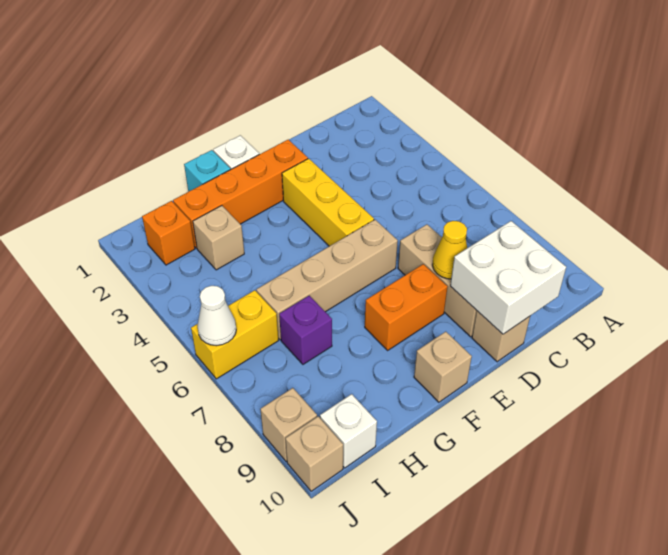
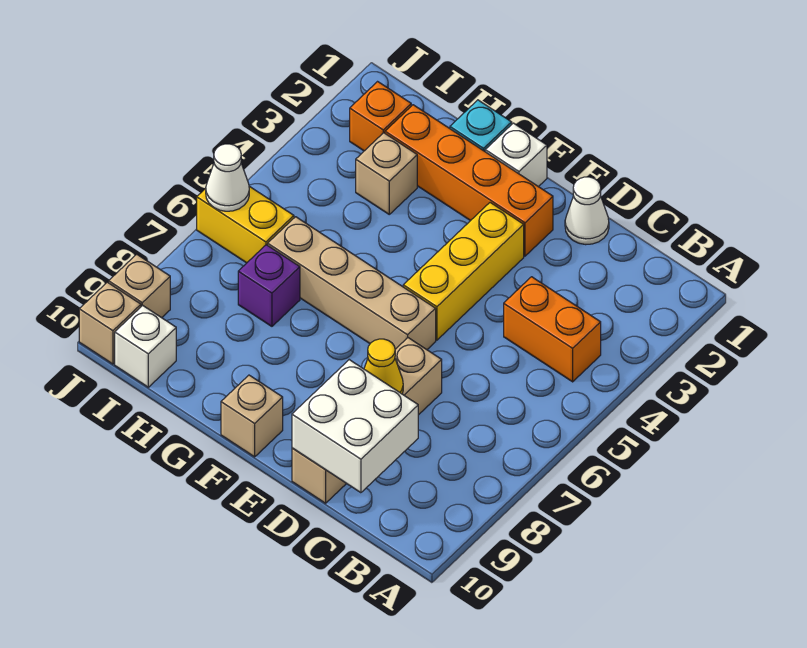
none -> white cone D1 level 1
orange brick E8:F8 level 1 -> orange brick B4:C4 level 1

